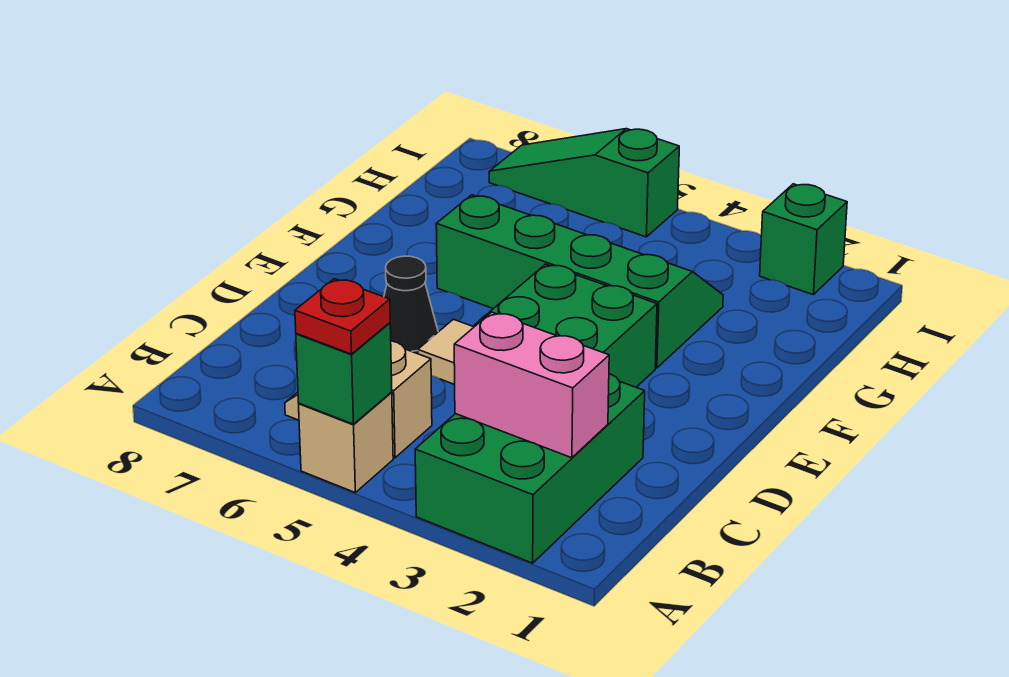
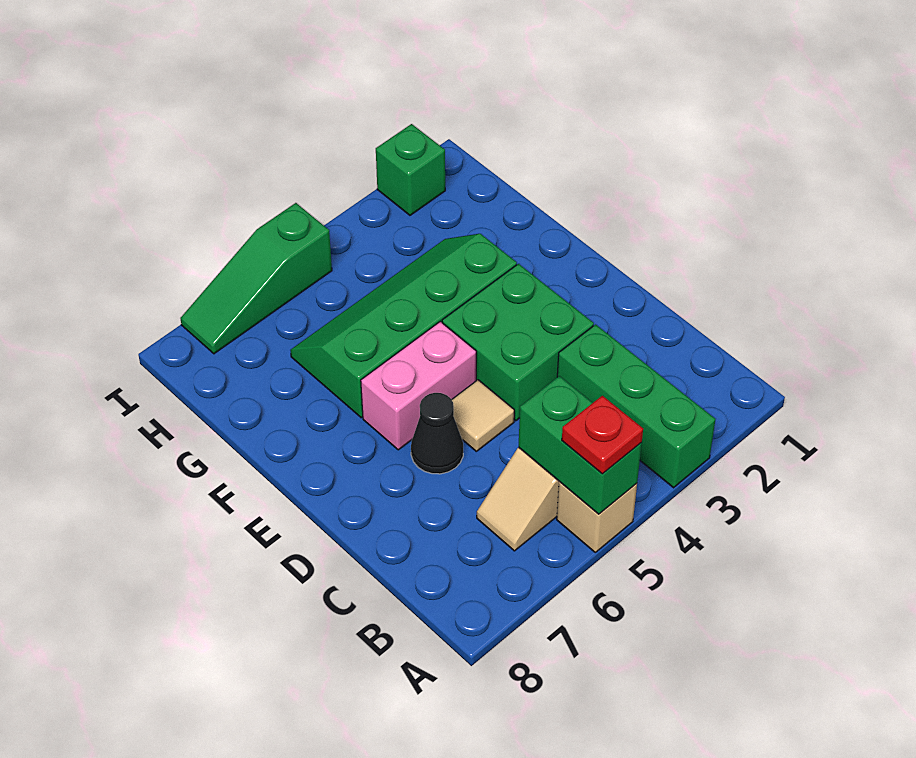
green brick A2:C3 level 1 -> green brick A3:C3 level 1
green brick A5 level 2 -> green brick A5:B5 level 2
pink brick B2:B3 level 2 -> pink brick E5:E6 level 1

